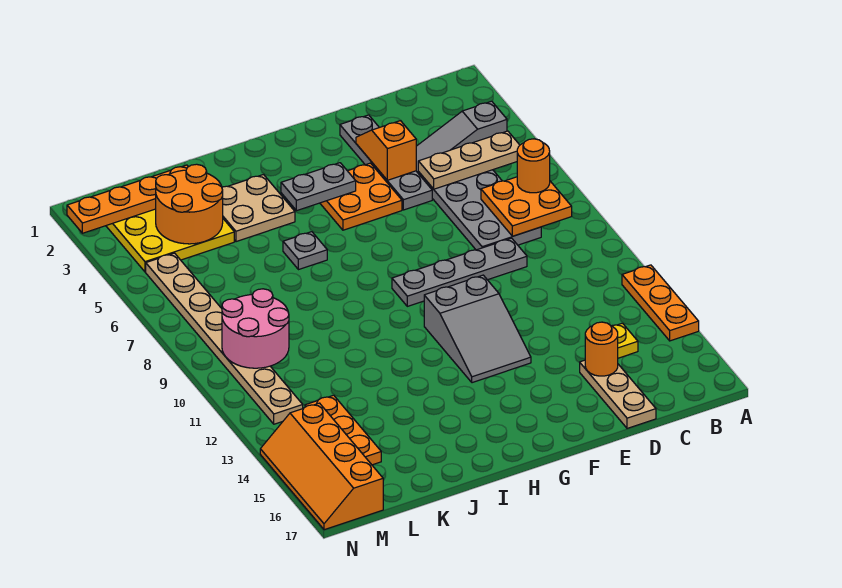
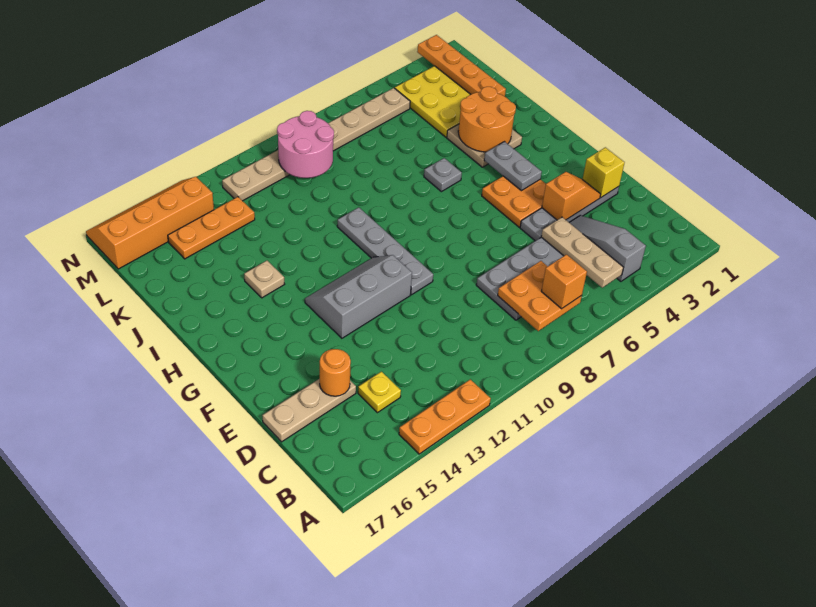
orange round brick B7 level 3 -> orange brick B7 level 3
grey plate D9:G9 level 1 -> grey plate F10:I10 level 1
none -> yellow brick E2 level 2
grey slope F11:G13 level 1 top 11 -> grey slope F11:G13 level 1 top F
none -> tan plate I14 level 1
orange round brick K3:L4 level 2 -> orange round brick I3:J4 level 2

